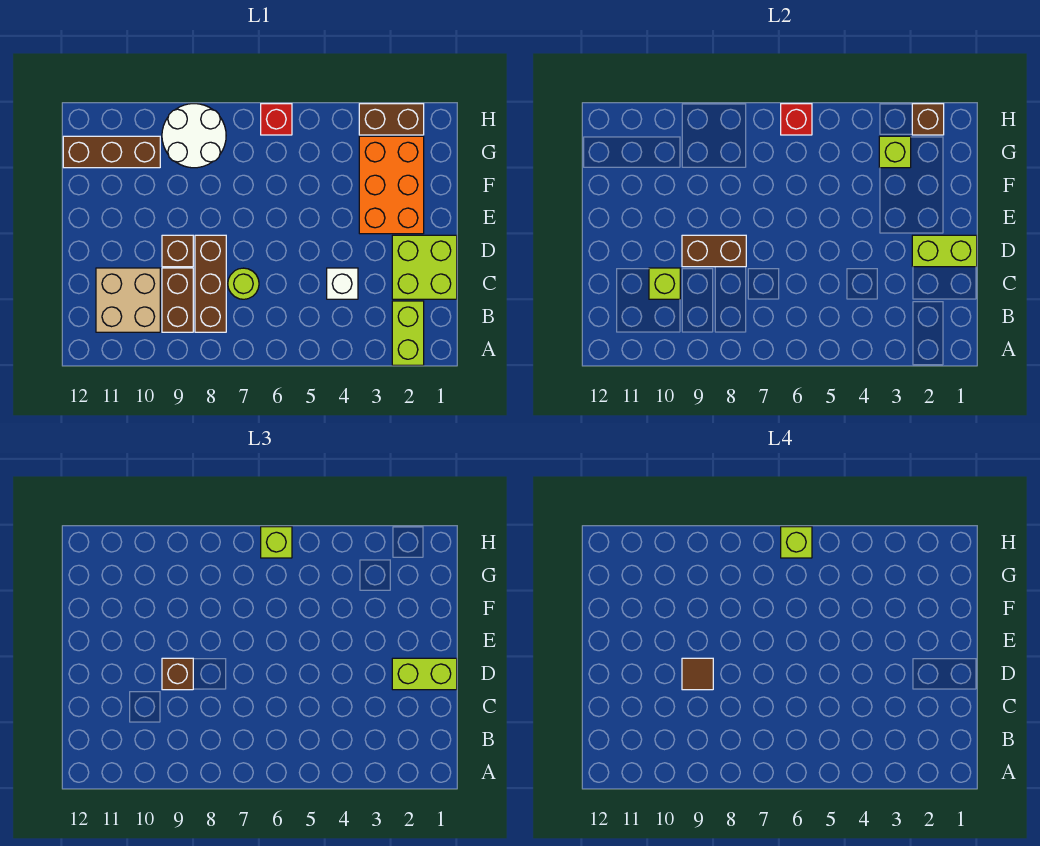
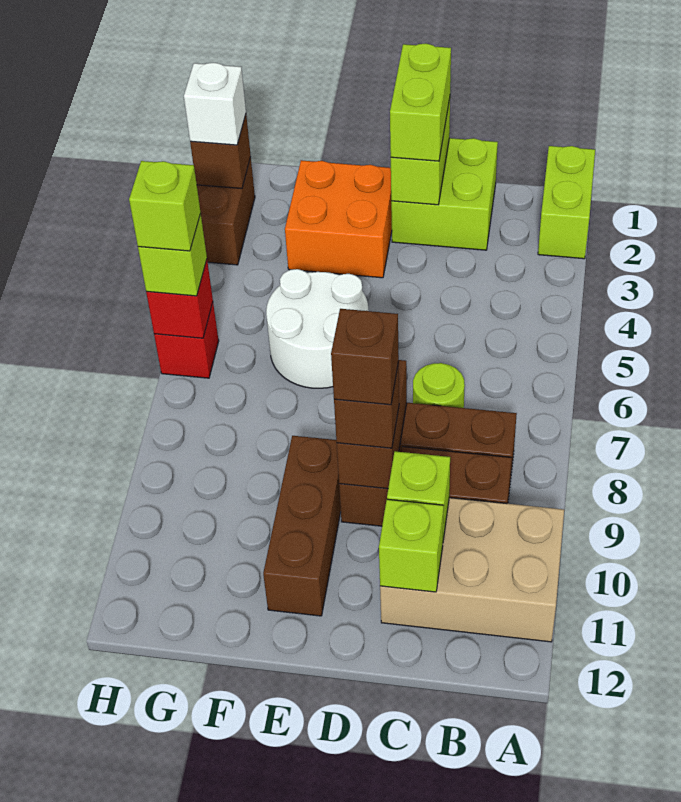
lime brick A2:B2 level 1 -> lime brick A1:A2 level 1
tan brick B10:C11 level 1 -> tan brick A10:C11 level 1
white brick C4 level 1 -> white brick H2 level 3
brown tile D9 level 4 -> brown brick D9 level 4
orange brick E2:G3 level 1 -> orange brick E2:F3 level 1
lime brick G3 level 2 -> lime brick C11 level 2
white round brick G8:H9 level 1 -> white round brick E5:F6 level 1
brown brick G10:G12 level 1 -> brown brick E9:E11 level 1

